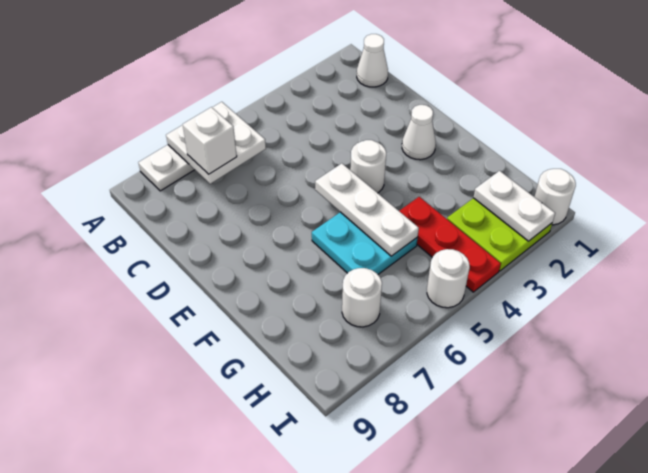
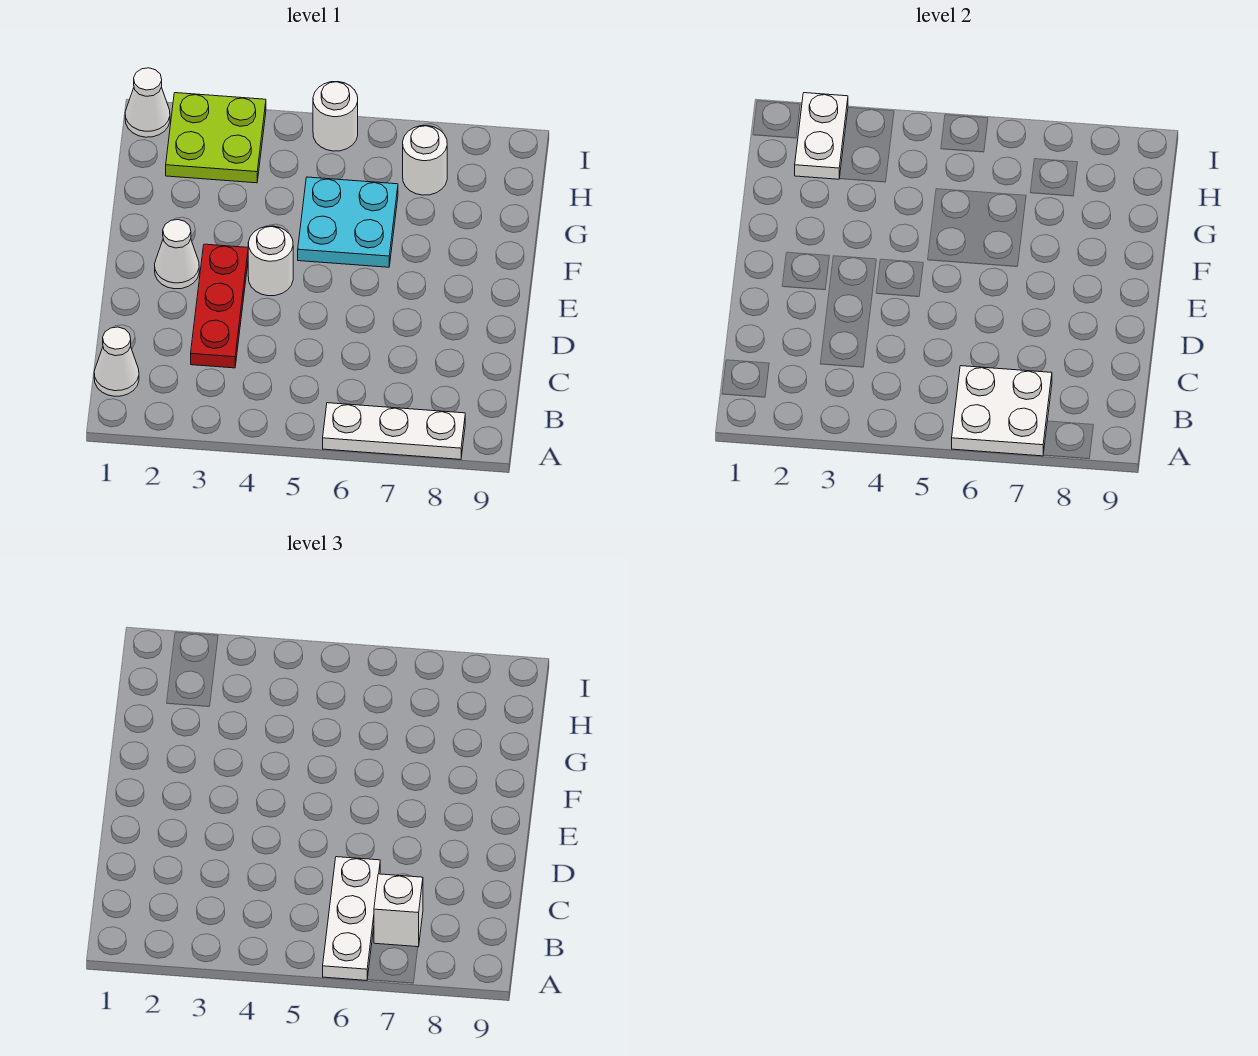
white plate E5:G5 level 2 -> white plate A6:C6 level 3
red plate G4:I4 level 1 -> red plate C3:E3 level 1
white round brick I1 level 1 -> white cone I1 level 1

